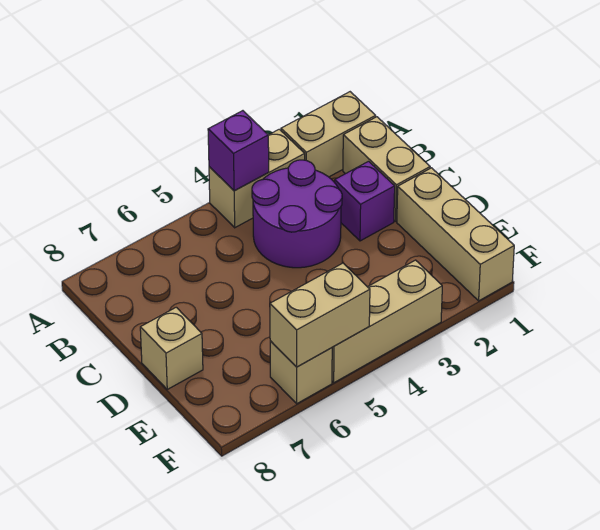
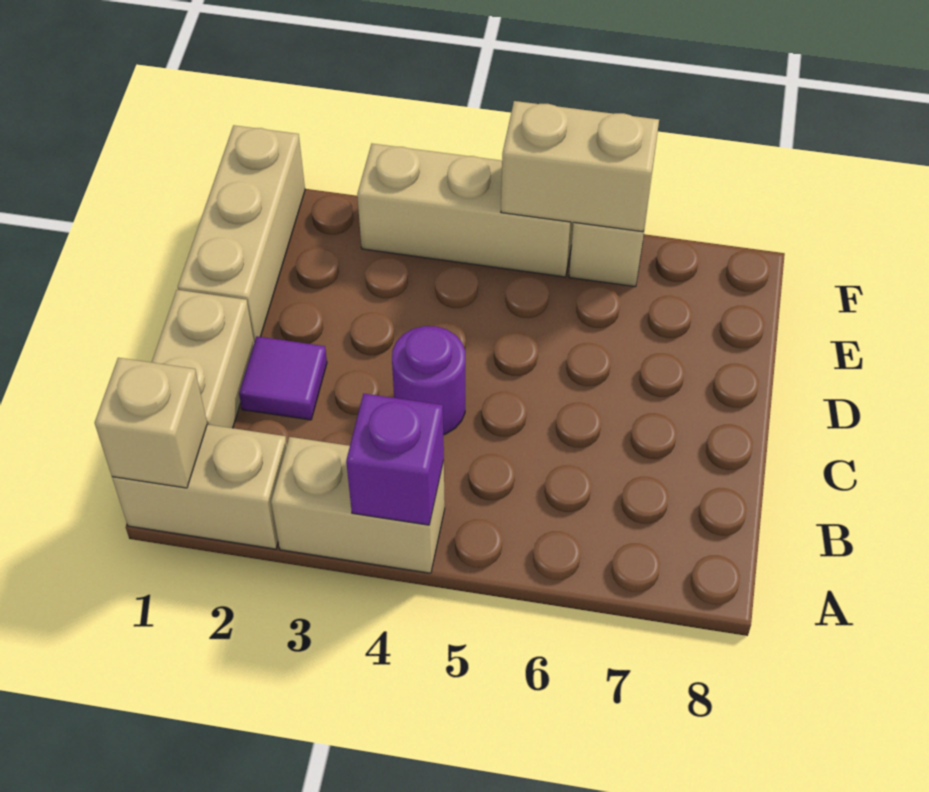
purple round brick B3:C4 level 1 -> purple round brick C4 level 1
purple brick C2 level 1 -> purple tile C2 level 1
tan brick D8 level 1 -> tan brick A1 level 2

